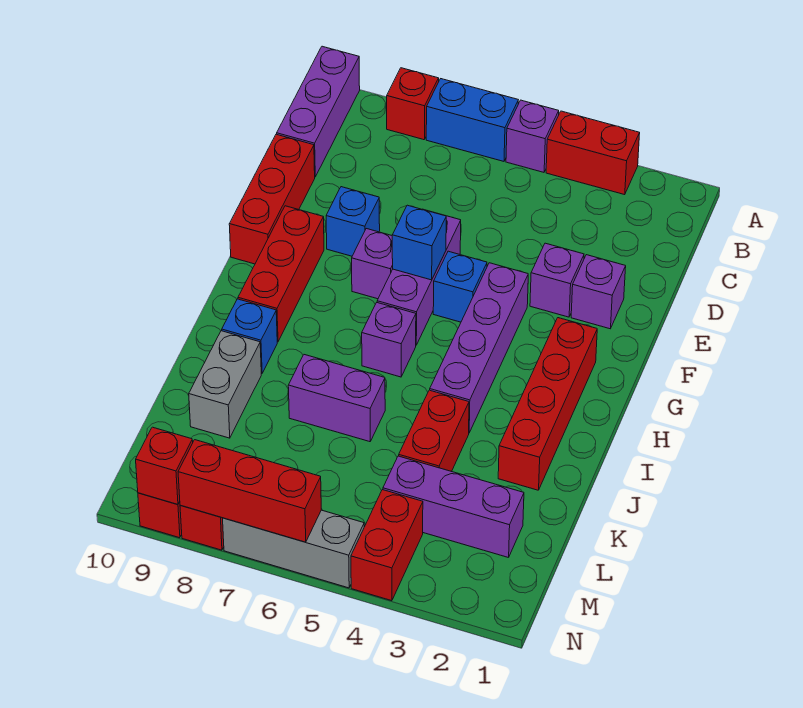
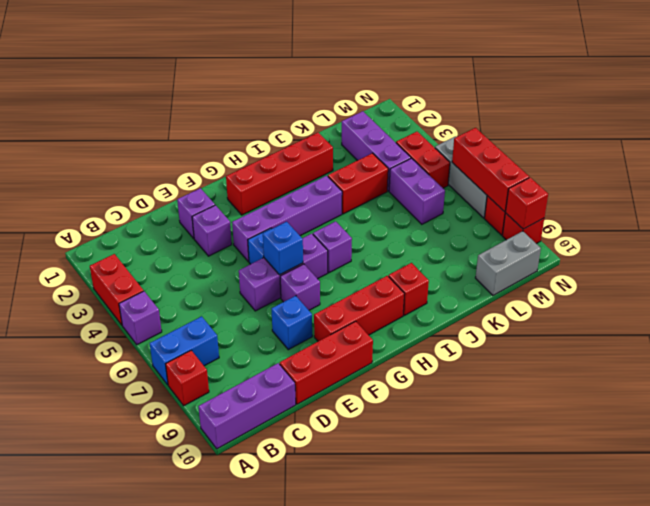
blue brick A6:A7 level 1 -> blue brick A7:B7 level 1
blue brick I9 level 1 -> red brick I9 level 1
purple brick J6:J7 level 1 -> purple brick L5:L6 level 1
grey brick J9:K9 level 1 -> grey brick L10:M10 level 1
red brick M4:N4 level 1 -> red brick M4:M5 level 1

